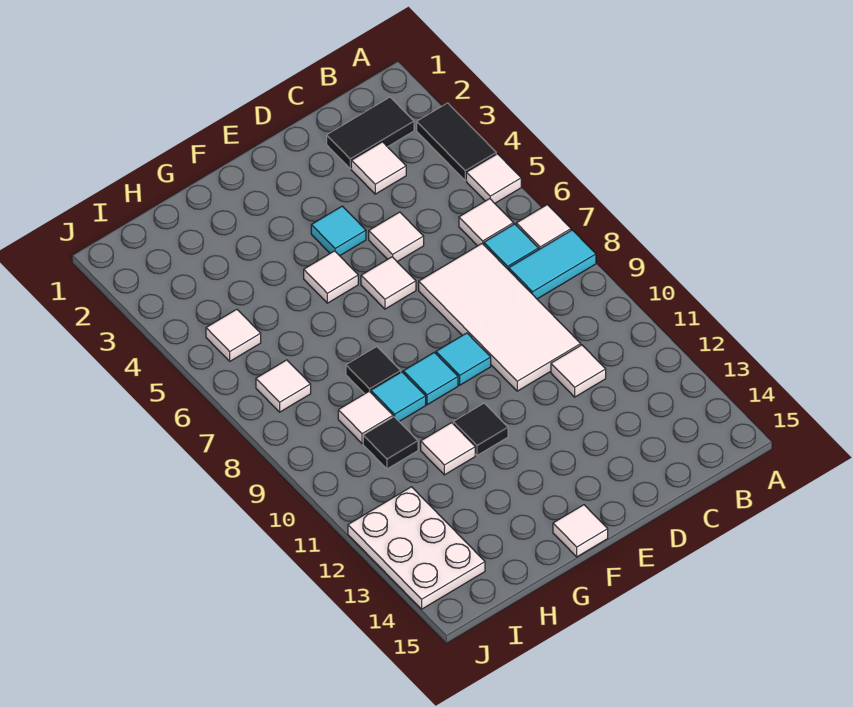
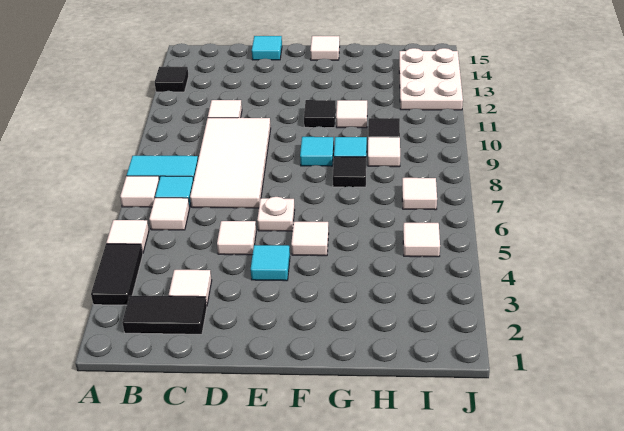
none -> black tile A13 level 1
white tile E6 level 1 -> white plate E6 level 1
cyan tile E9 level 1 -> cyan tile D15 level 1

